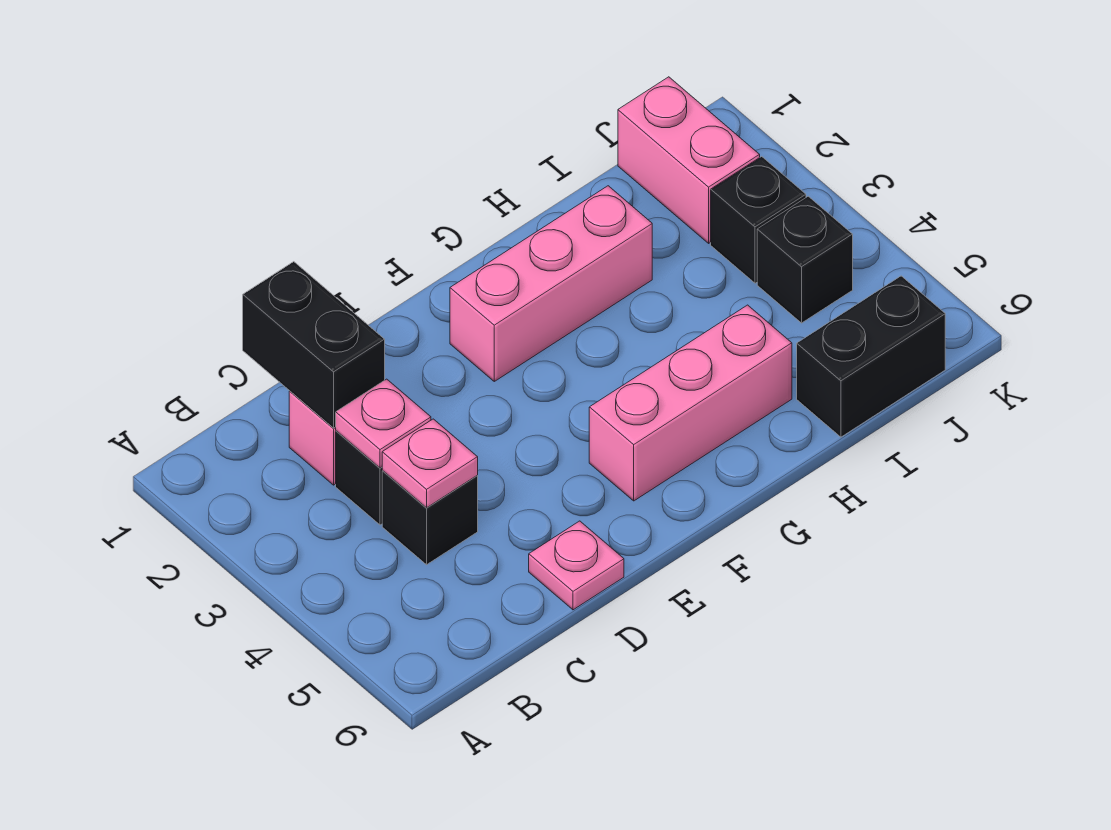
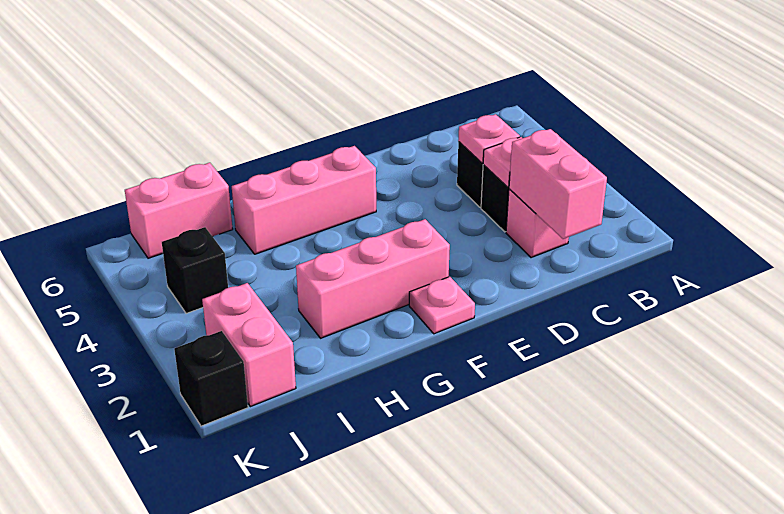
black brick C1:C2 level 2 -> pink brick C1:C2 level 2
pink plate D6 level 1 -> pink plate F1 level 1
black brick I6:J6 level 1 -> pink brick I6:J6 level 1
black brick J3 level 1 -> black brick K1 level 1

